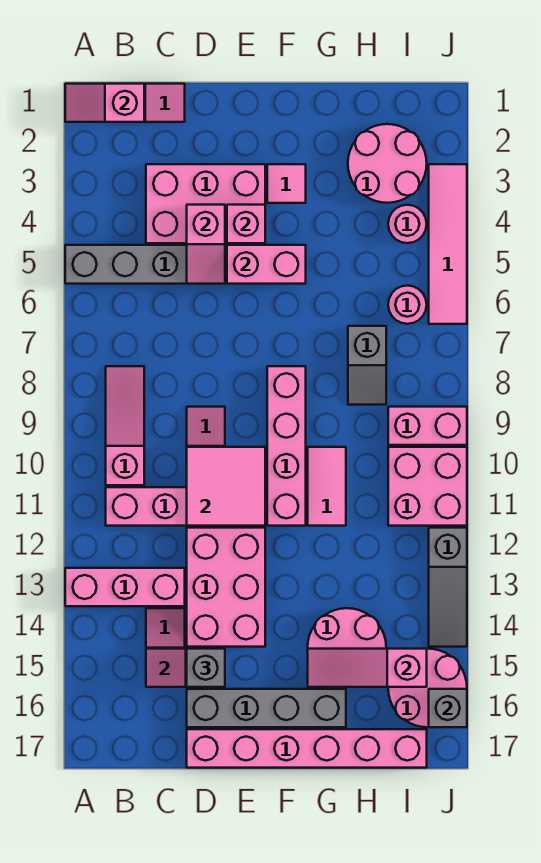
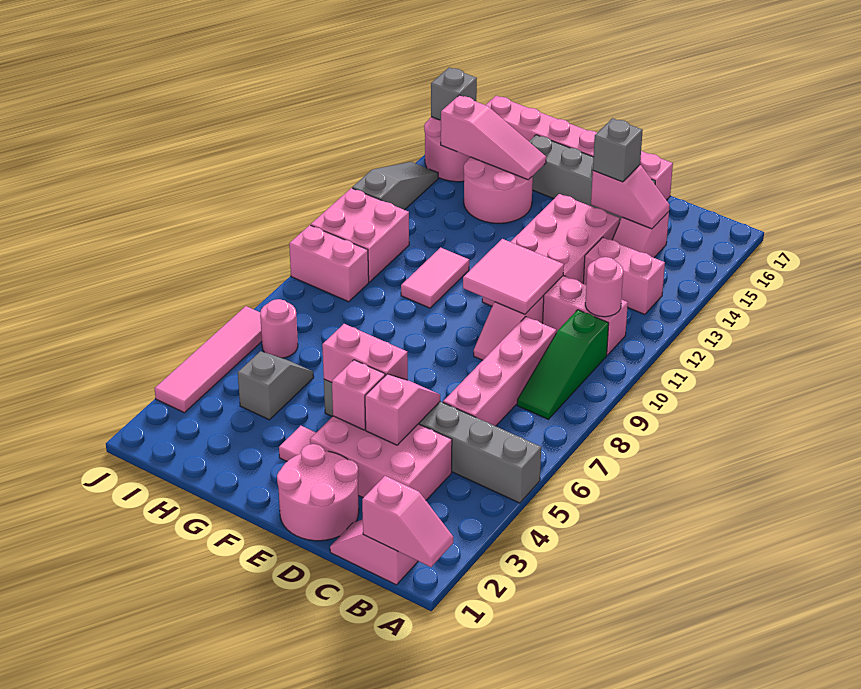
pink brick A13:C13 level 1 -> pink brick B13:C13 level 1
pink slope B8:B10 level 1 top 10 -> green slope B8:B10 level 1 top 10
pink brick F8:F11 level 1 -> pink brick C6:C9 level 1
pink round brick H2:I3 level 1 -> pink round brick D1:E2 level 1
grey slope H7:H8 level 1 top 7 -> grey slope H4:H5 level 1 top 4
pink round brick I4 level 1 -> pink round brick B11 level 2

